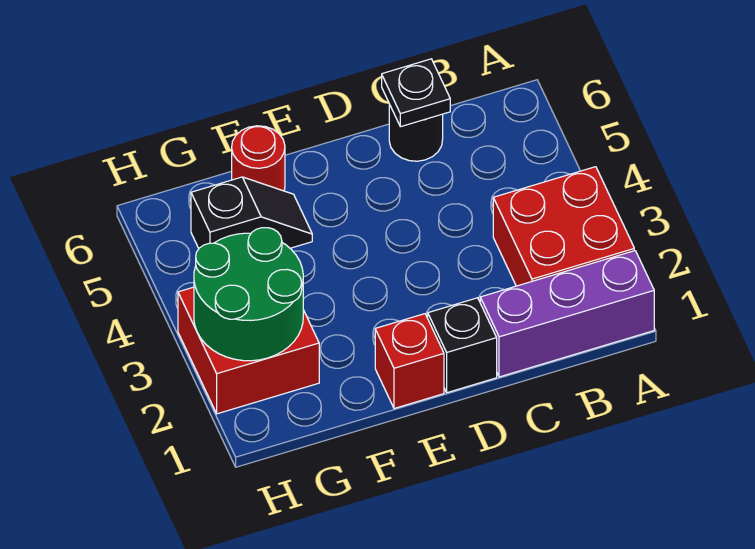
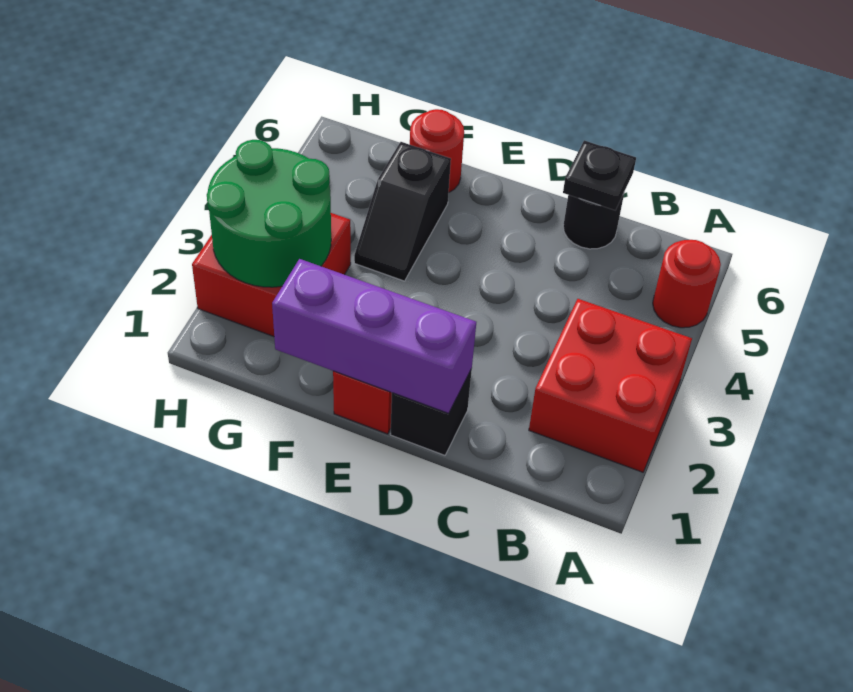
purple brick A1:C1 level 1 -> purple brick D1:F1 level 2
none -> red round brick A5 level 1
black slope F5:G5 level 1 top G -> black slope F4:F5 level 1 top 5

